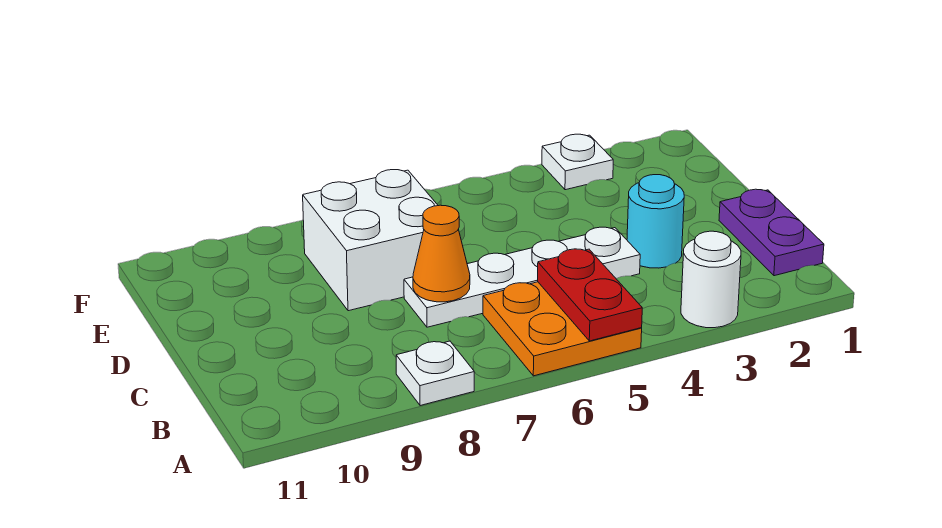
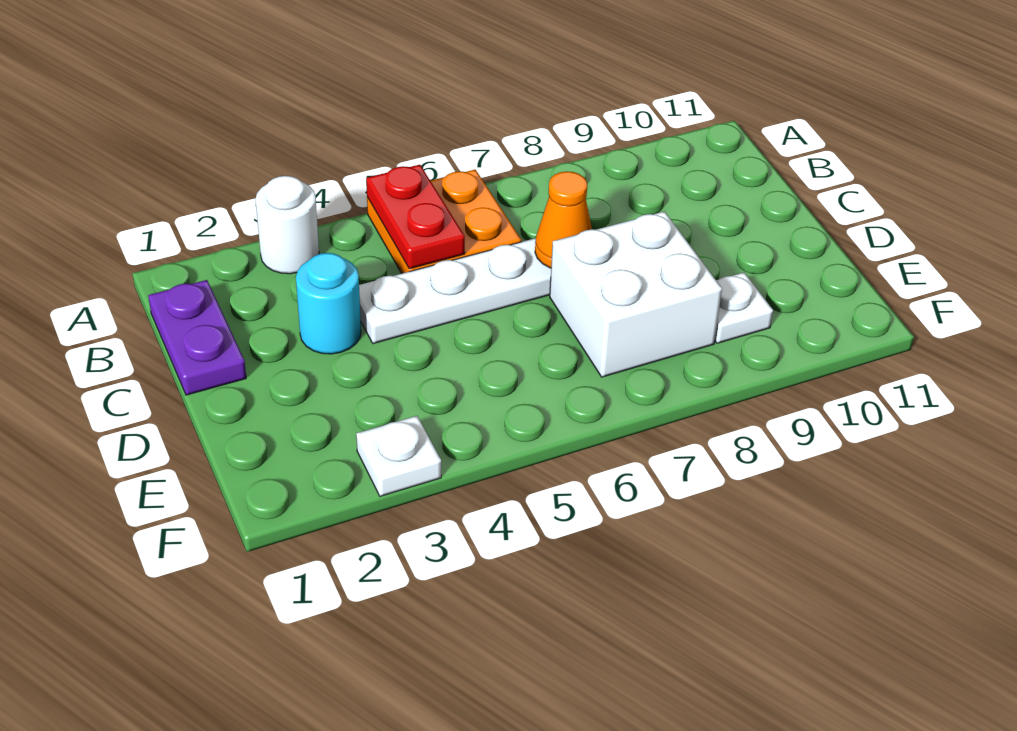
white plate A8 level 1 -> white plate E9 level 1

